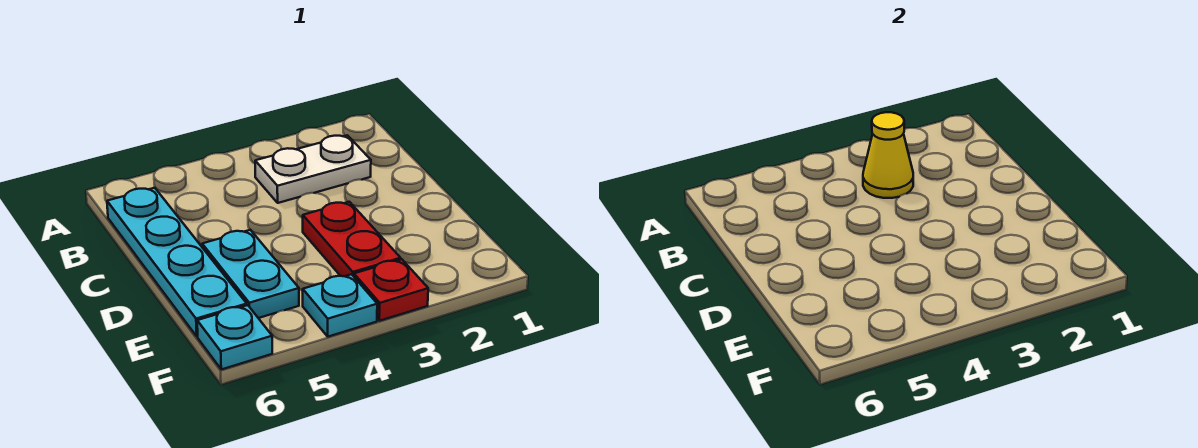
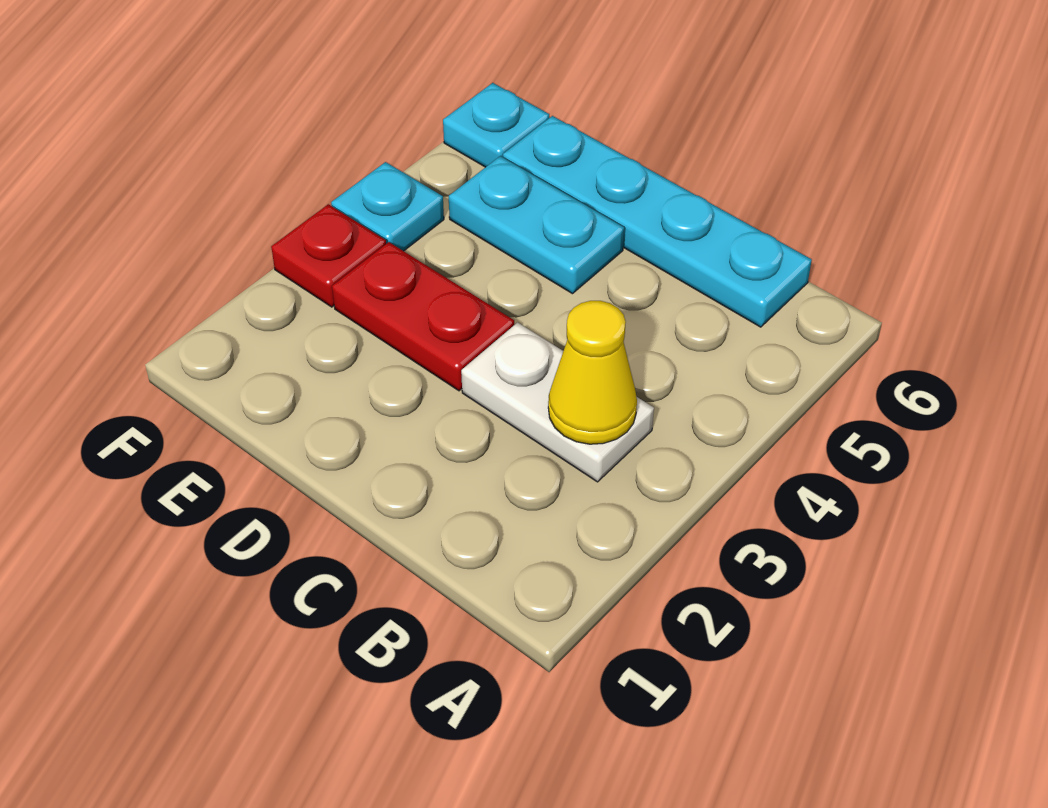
white plate B2:B3 level 1 -> white plate B3:C3 level 1

